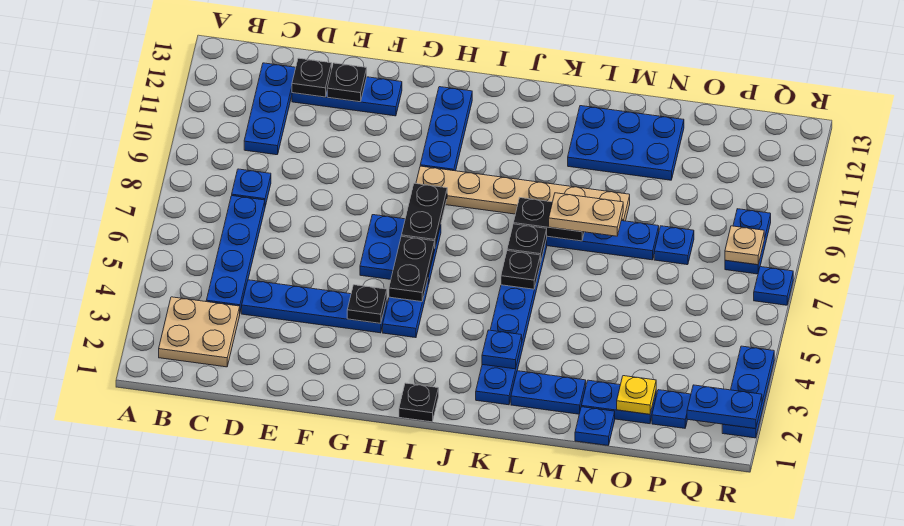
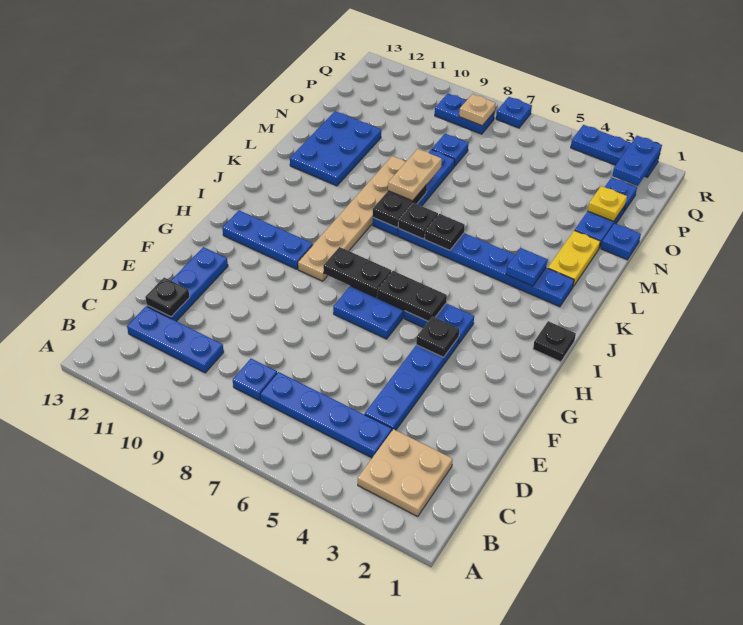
black plate E12 level 2 -> none
blue plate L2:M2 level 1 -> yellow plate L2:M2 level 1

